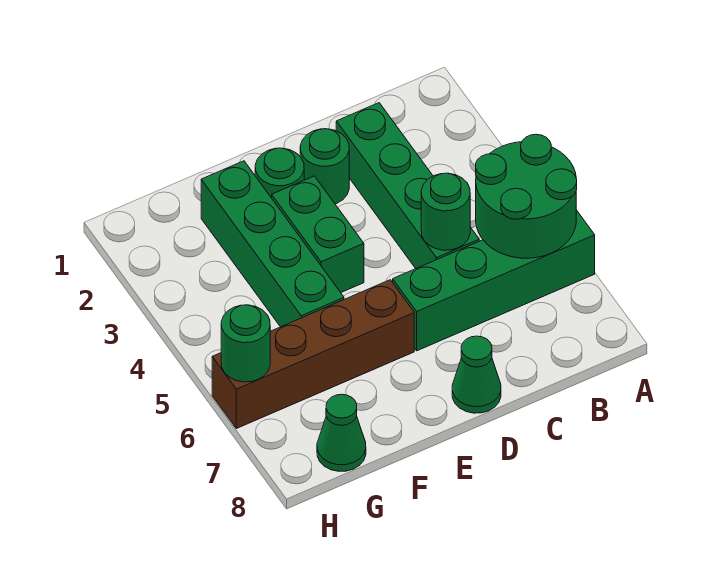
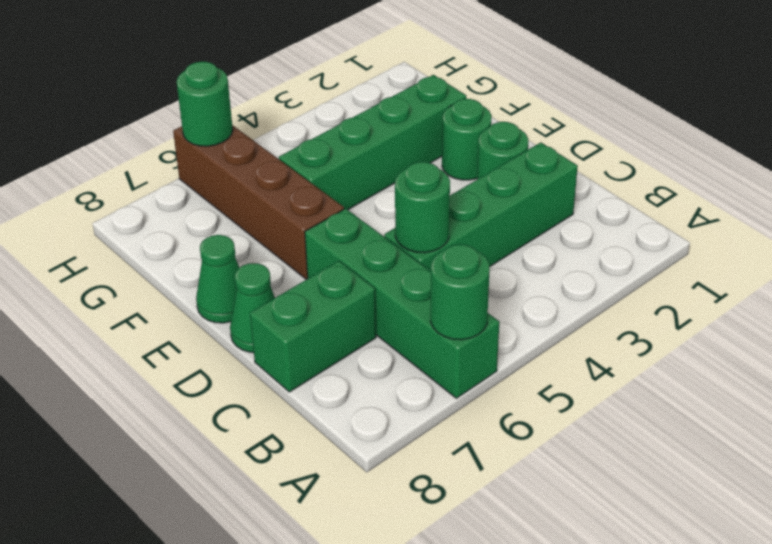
green round brick A5:B6 level 2 -> green round brick A6 level 2
green brick E3:E4 level 1 -> green brick C7:C8 level 1
green cone G8 level 1 -> green cone E8 level 1

